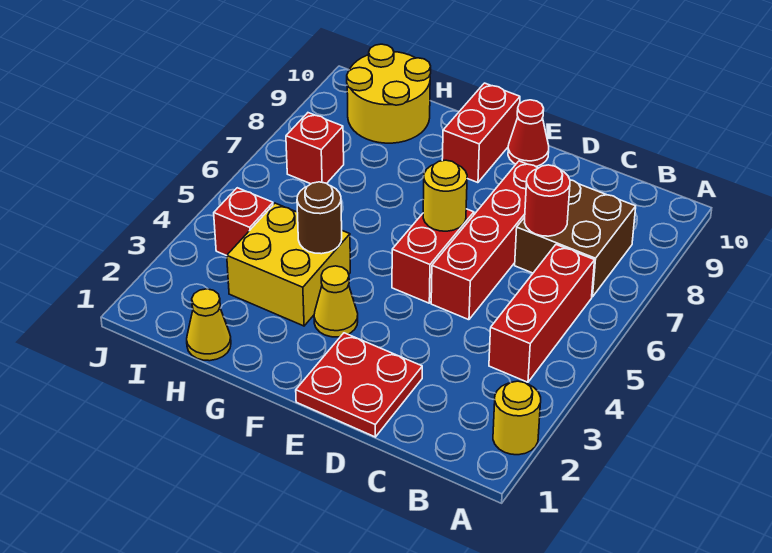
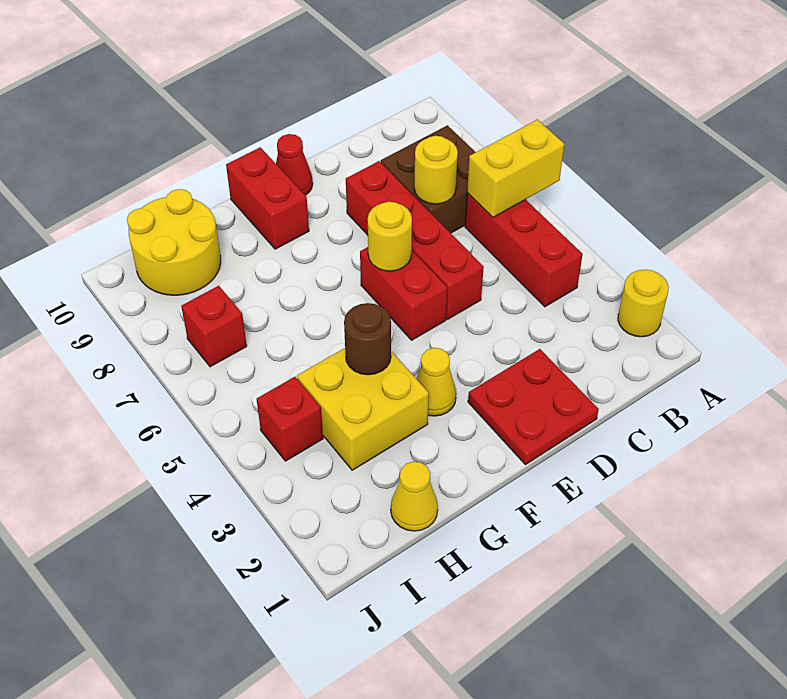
none -> yellow brick A6:B6 level 2
red round brick C7 level 2 -> yellow round brick C7 level 2

